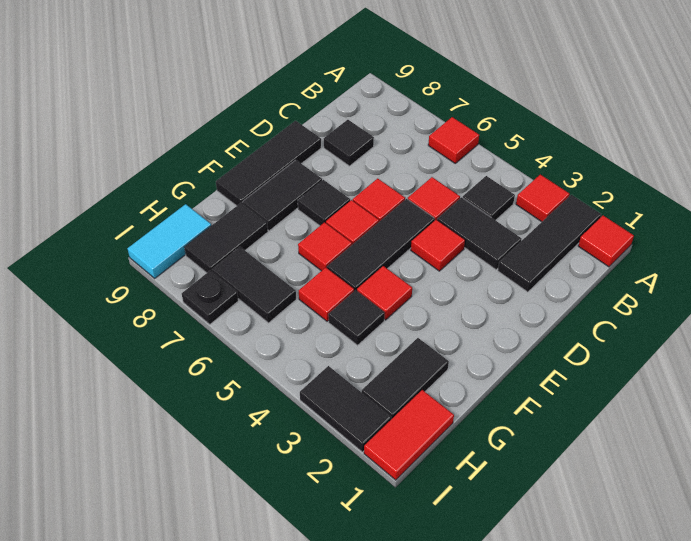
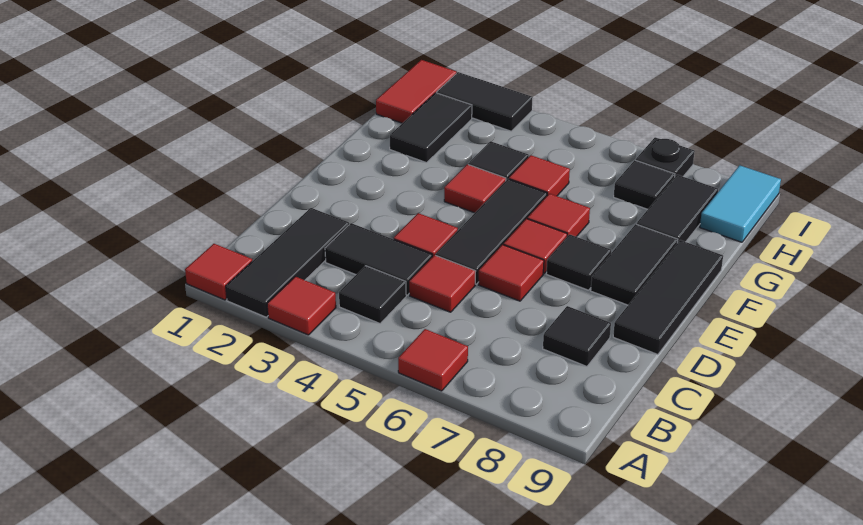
black tile H6:H7 level 1 -> black tile H7 level 1

